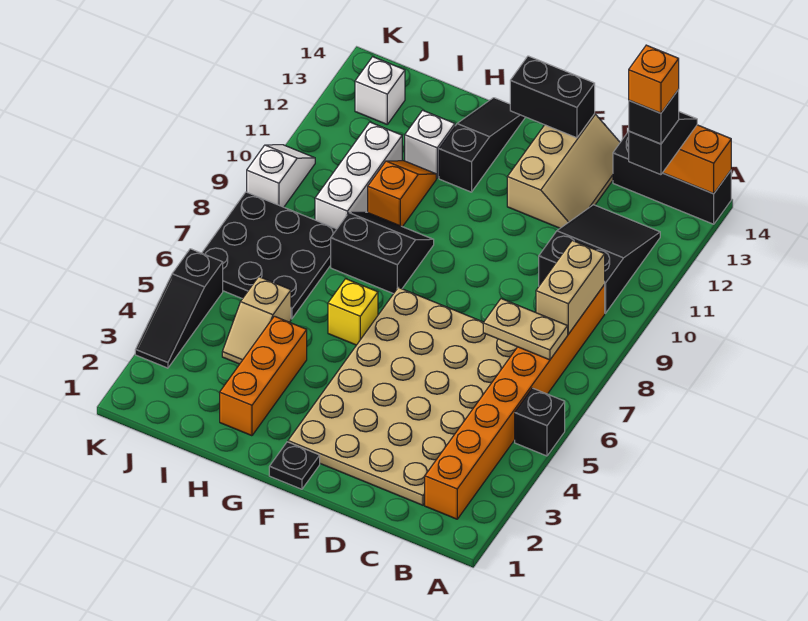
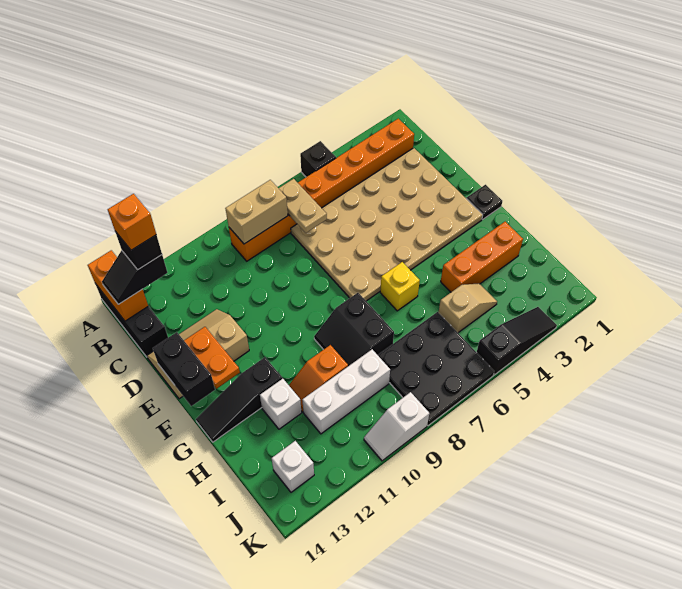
black slope B10:C12 level 1 top 10 -> none
none -> orange plate E13:F13 level 2

